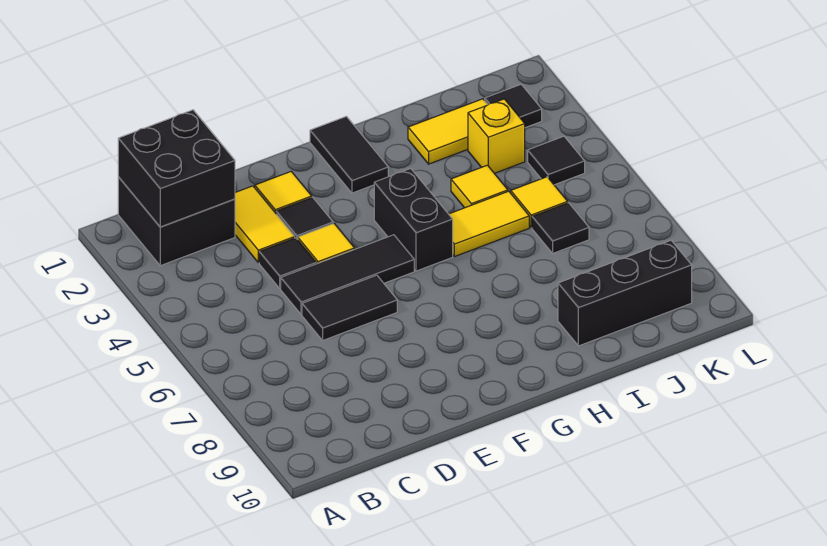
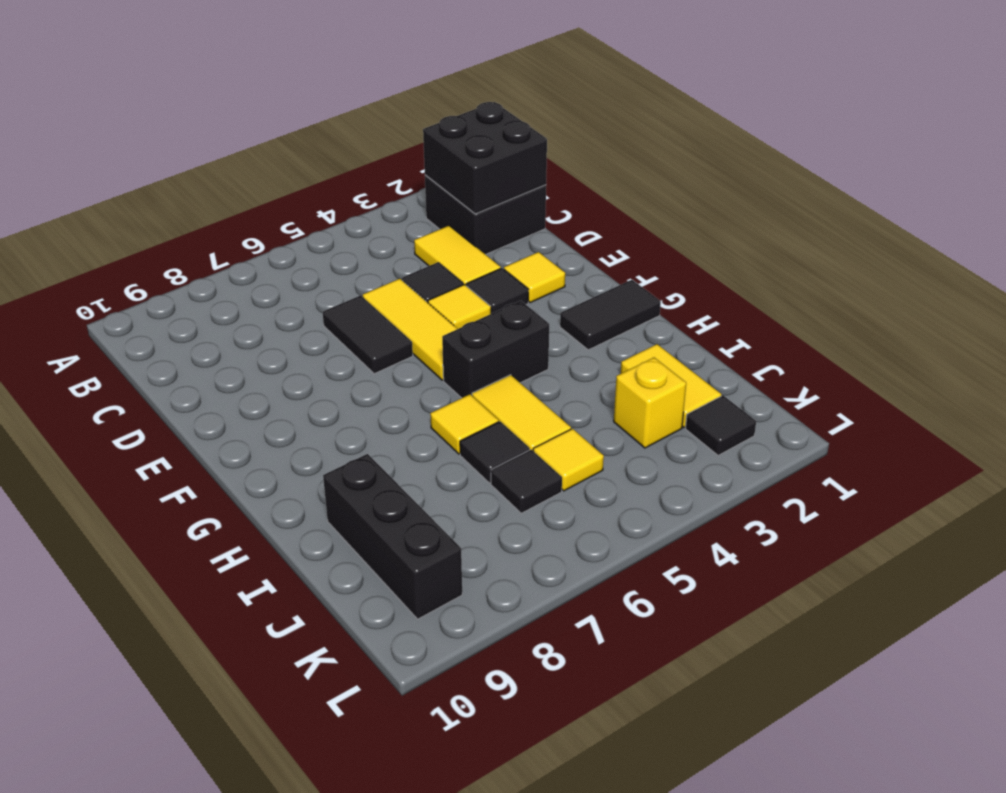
yellow tile D2:D3 level 1 -> yellow tile C3:D3 level 1
black tile D5:F5 level 1 -> yellow tile D5:F5 level 1
yellow tile I4 level 1 -> yellow tile H6 level 1
black tile K4 level 1 -> black tile I6 level 1

